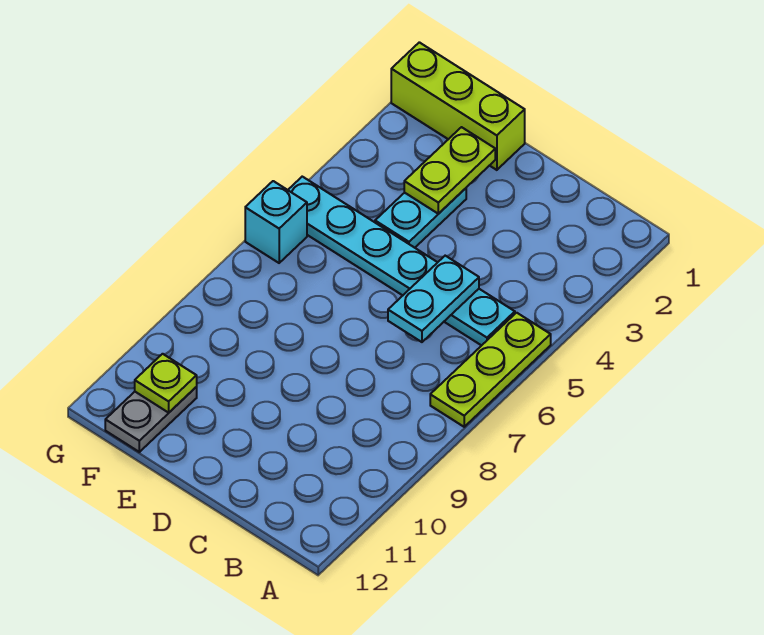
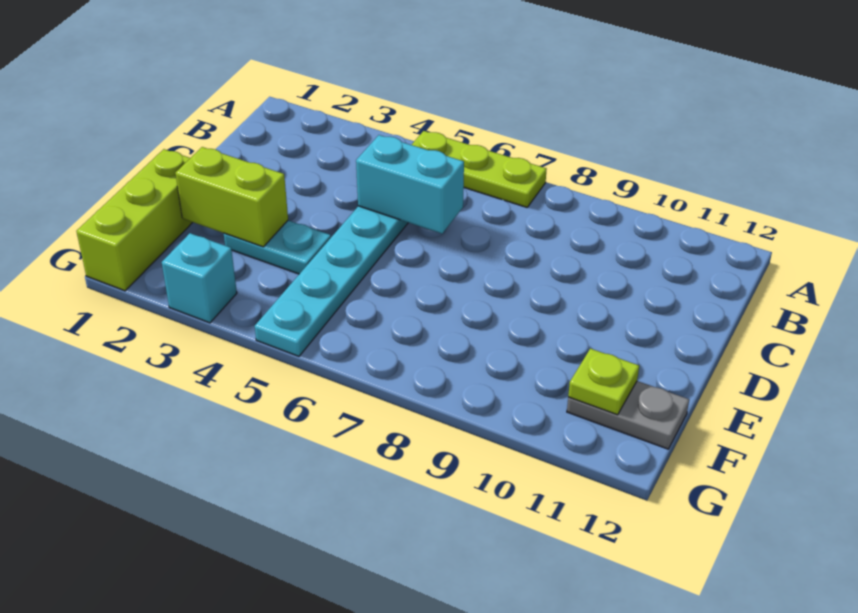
cyan plate C5:C6 level 2 -> cyan brick C5:C6 level 2
lime plate E2:E3 level 2 -> lime brick E2:E3 level 2
cyan brick G6 level 1 -> cyan brick G3 level 1

